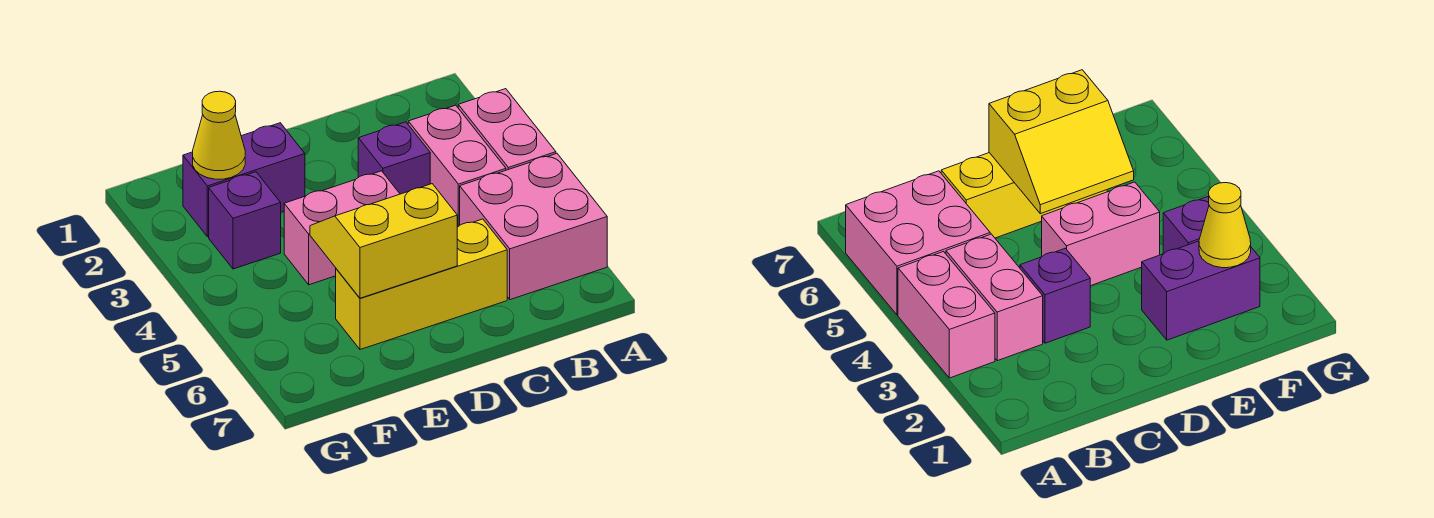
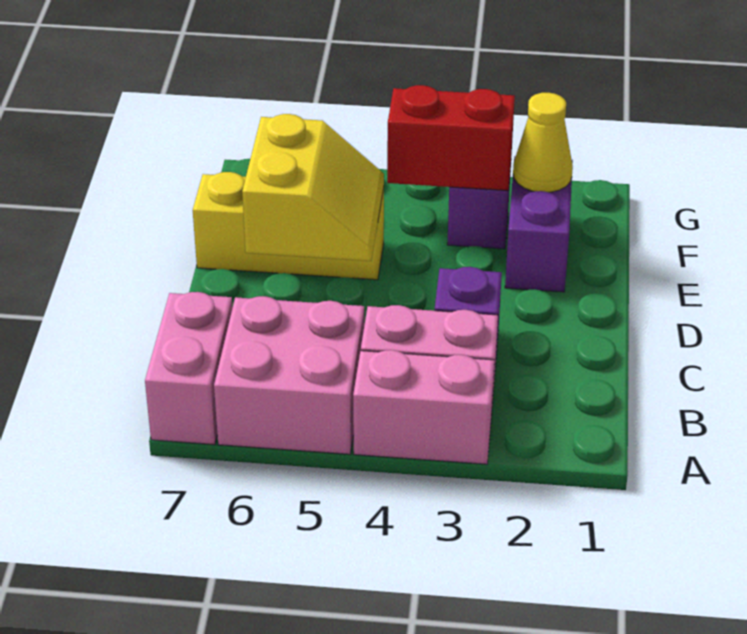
yellow brick C6:E6 level 1 -> yellow brick E5:E7 level 1
pink brick D4:E4 level 1 -> pink brick A7:B7 level 1
none -> red brick F3:F4 level 2

